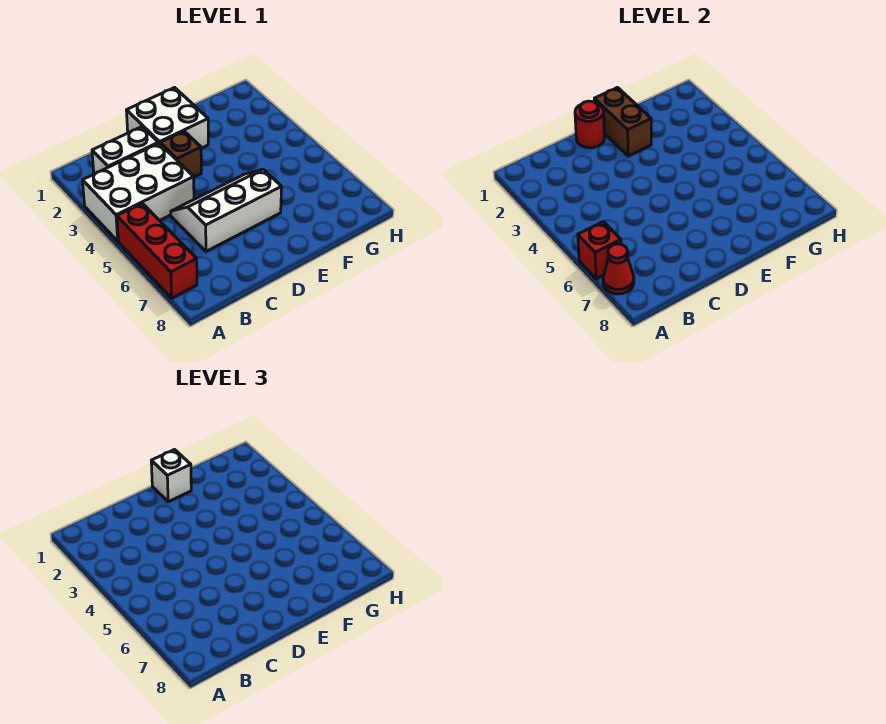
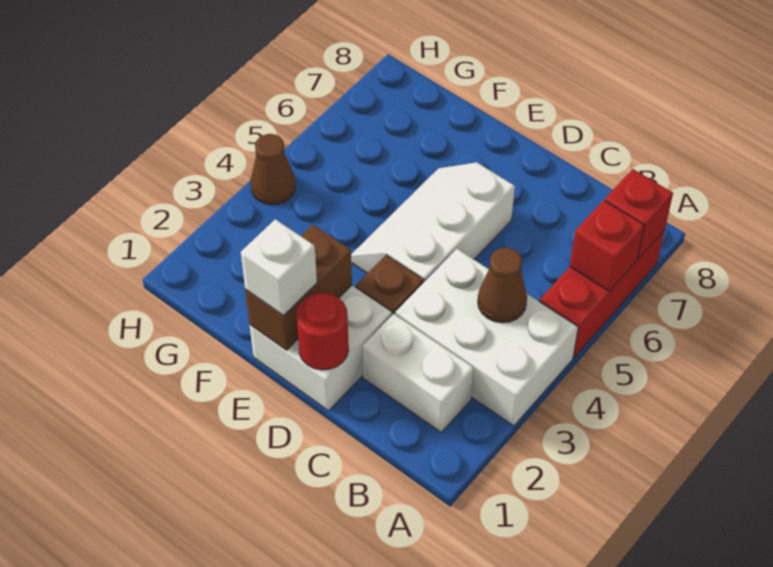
red cone A7 level 2 -> red brick A7 level 2
none -> brown cone B4 level 2
white slope C5:E6 level 1 top 6 -> white slope D4:E6 level 1 top D
none -> brown cone H4 level 1

